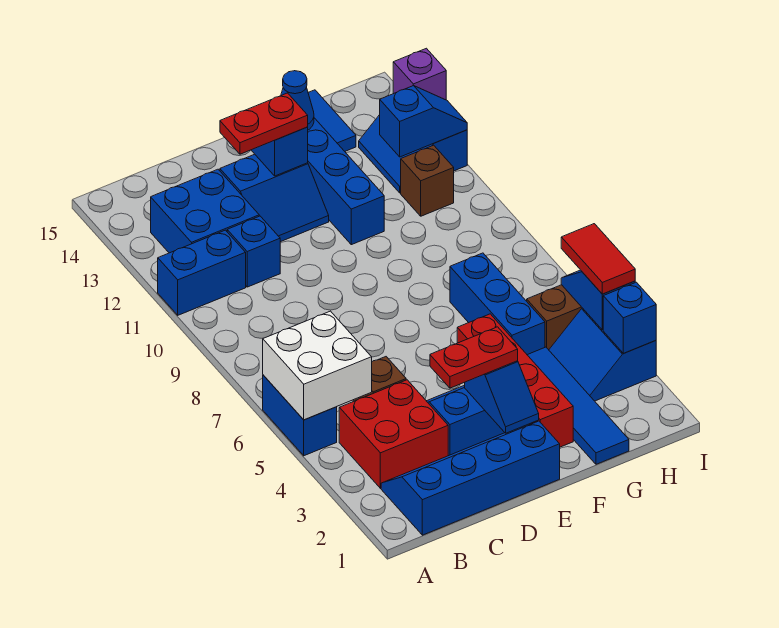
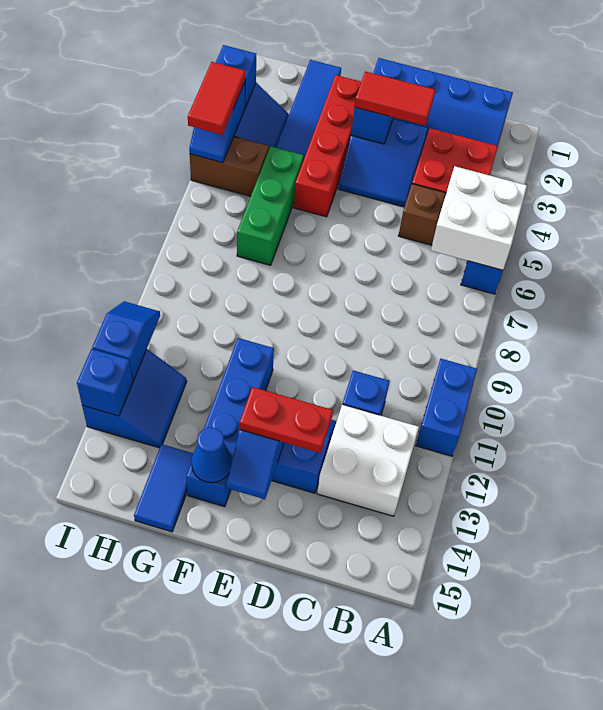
blue brick A11:B11 level 1 -> blue brick A10:A11 level 1
blue brick B12:C13 level 1 -> white brick B12:C13 level 1
red plate D3:E3 level 3 -> red tile D3:E3 level 3
blue brick G5:G7 level 1 -> green brick G5:G7 level 1
brown brick H11 level 1 -> none
blue slope H12:I12 level 2 top H -> blue slope I11:I12 level 2 top 12
purple brick I13 level 2 -> blue brick I13 level 2

